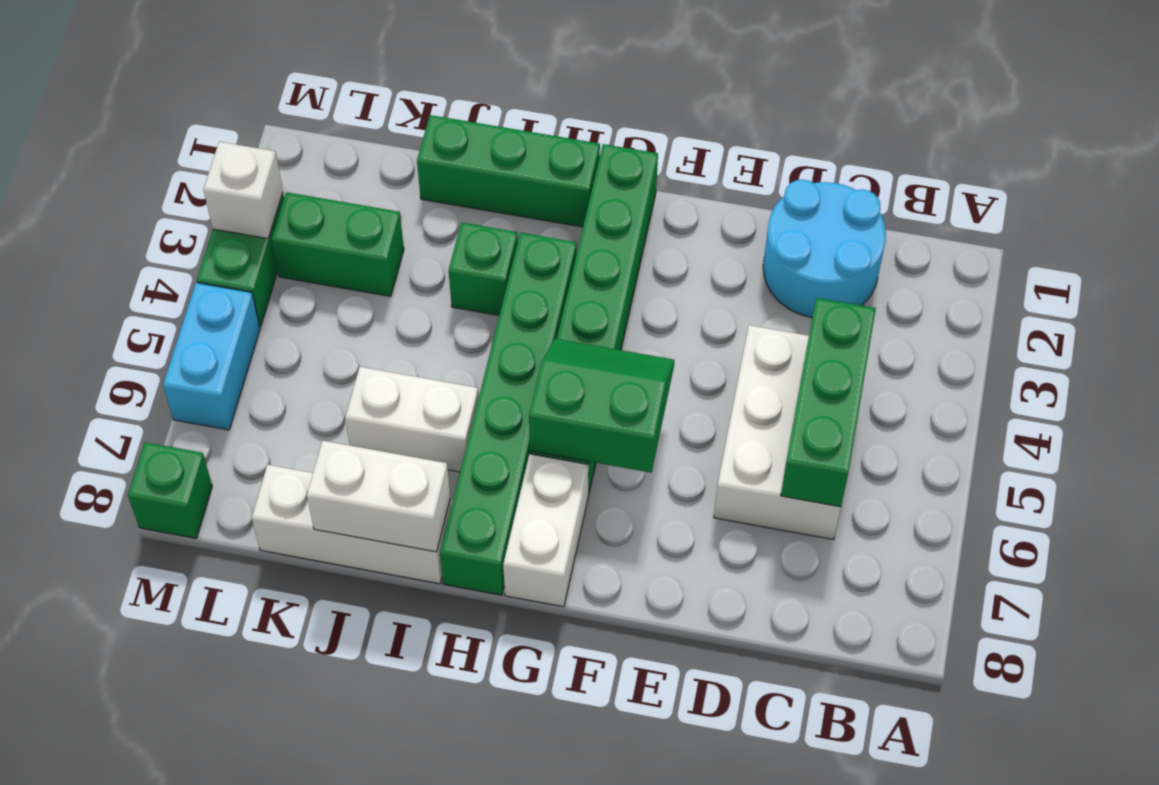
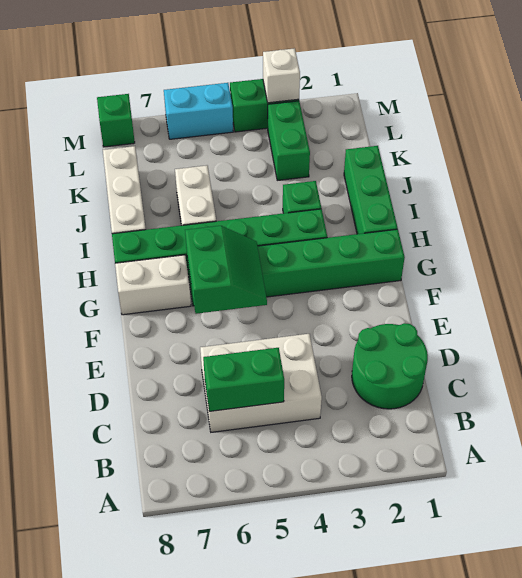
cyan round brick C1:D2 level 1 -> green round brick C1:D2 level 1
green brick C4:C6 level 2 -> green brick C5:C6 level 2
white brick I8:J8 level 2 -> none

